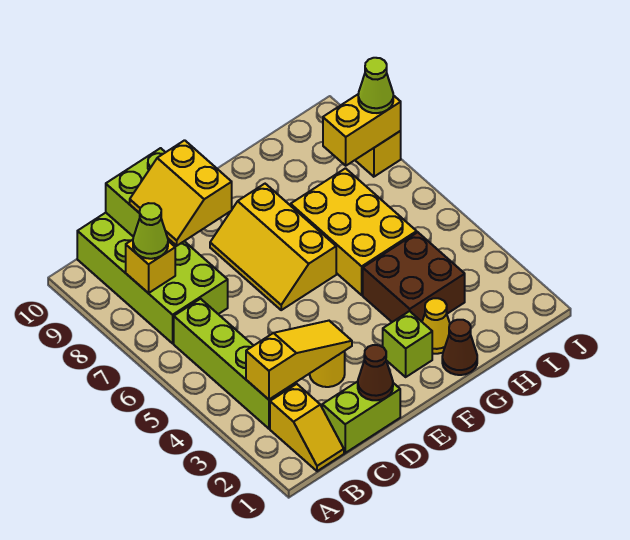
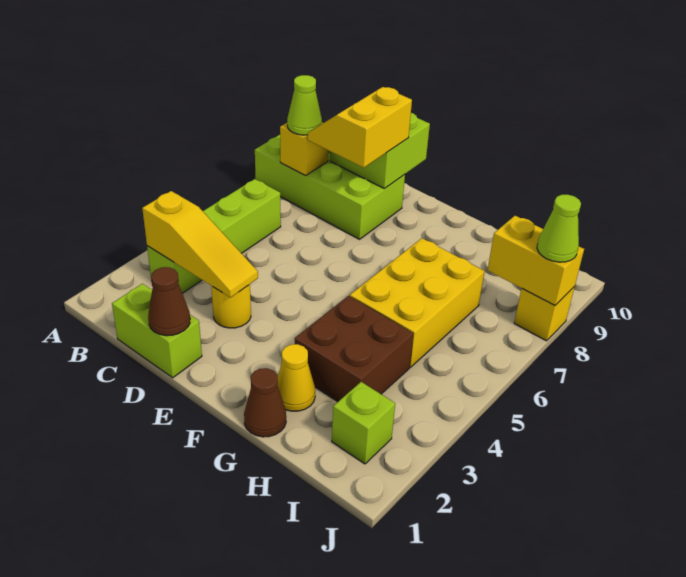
yellow slope B1:B2 level 1 top 2 -> none
lime brick B7:C10 level 1 -> lime brick A8:D9 level 1
yellow slope E6:F8 level 1 top F -> none
lime brick F2 level 1 -> lime brick I2 level 1

